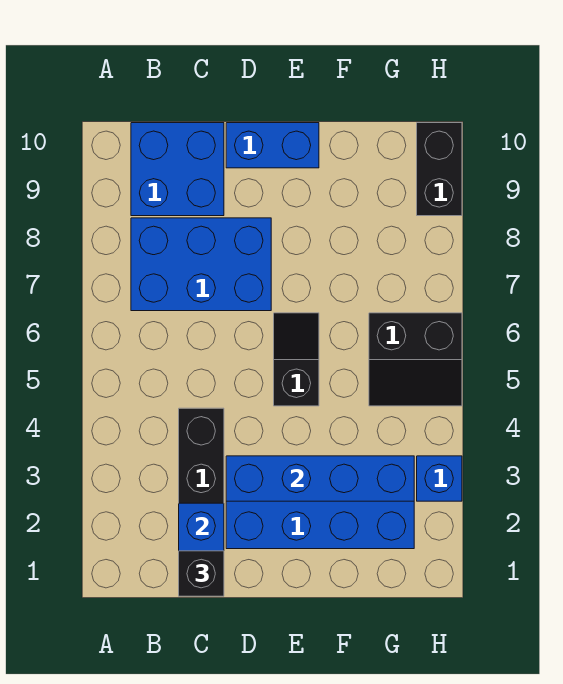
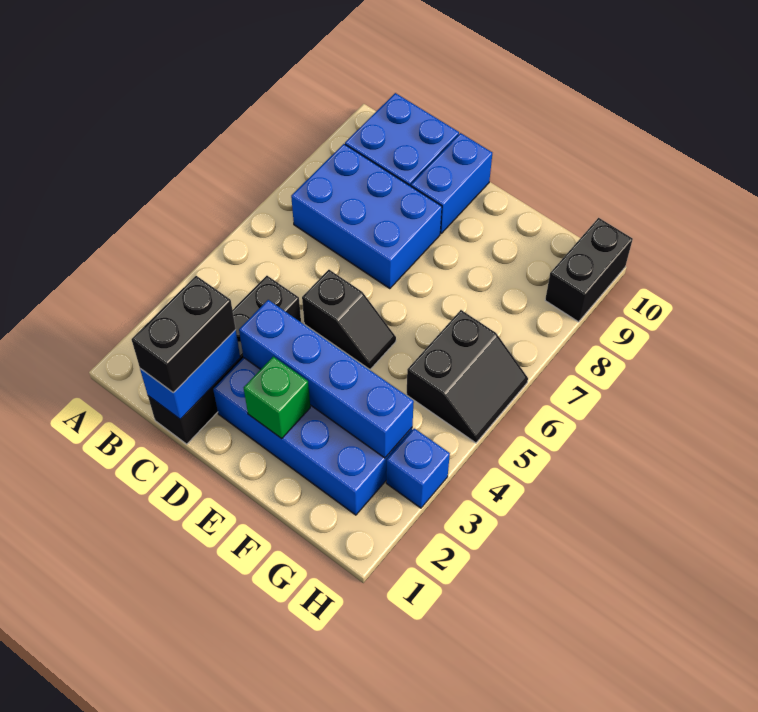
black brick C1 level 3 -> black brick C1:C2 level 3
blue brick D10:E10 level 1 -> blue brick D9:D10 level 1
none -> green brick E2 level 2
black slope E5:E6 level 1 top 5 -> black slope D5:E5 level 1 top D
black slope G5:H6 level 1 top 6 -> black slope G5:H6 level 1 top G

